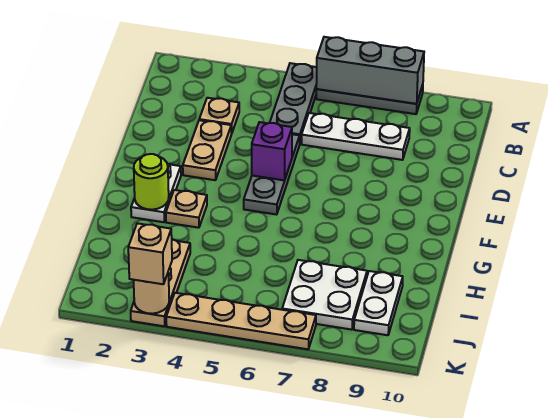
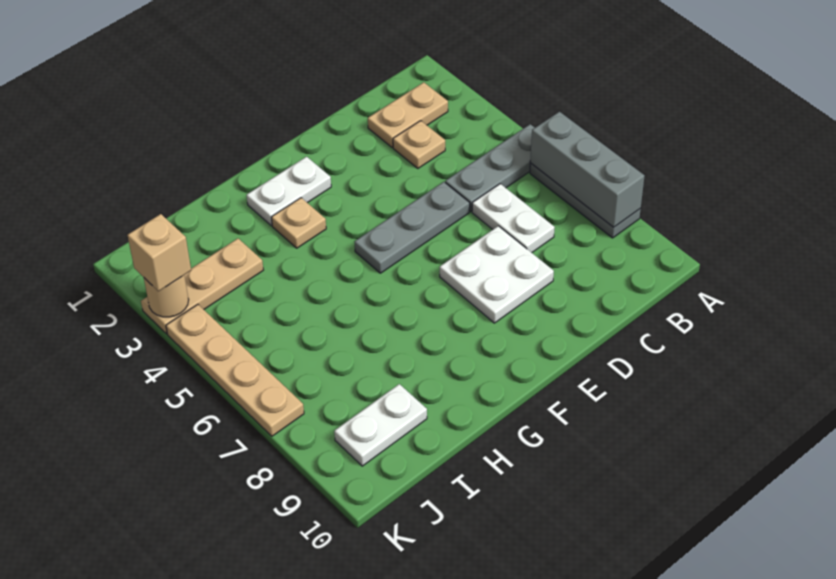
white plate C6:C8 level 1 -> white plate C6:C7 level 1
tan plate D3:E3 level 1 -> tan plate B2:C2 level 1
purple brick E5 level 2 -> none
lime round brick G2 level 2 -> none
white plate I7:J8 level 1 -> white plate D7:E8 level 1

